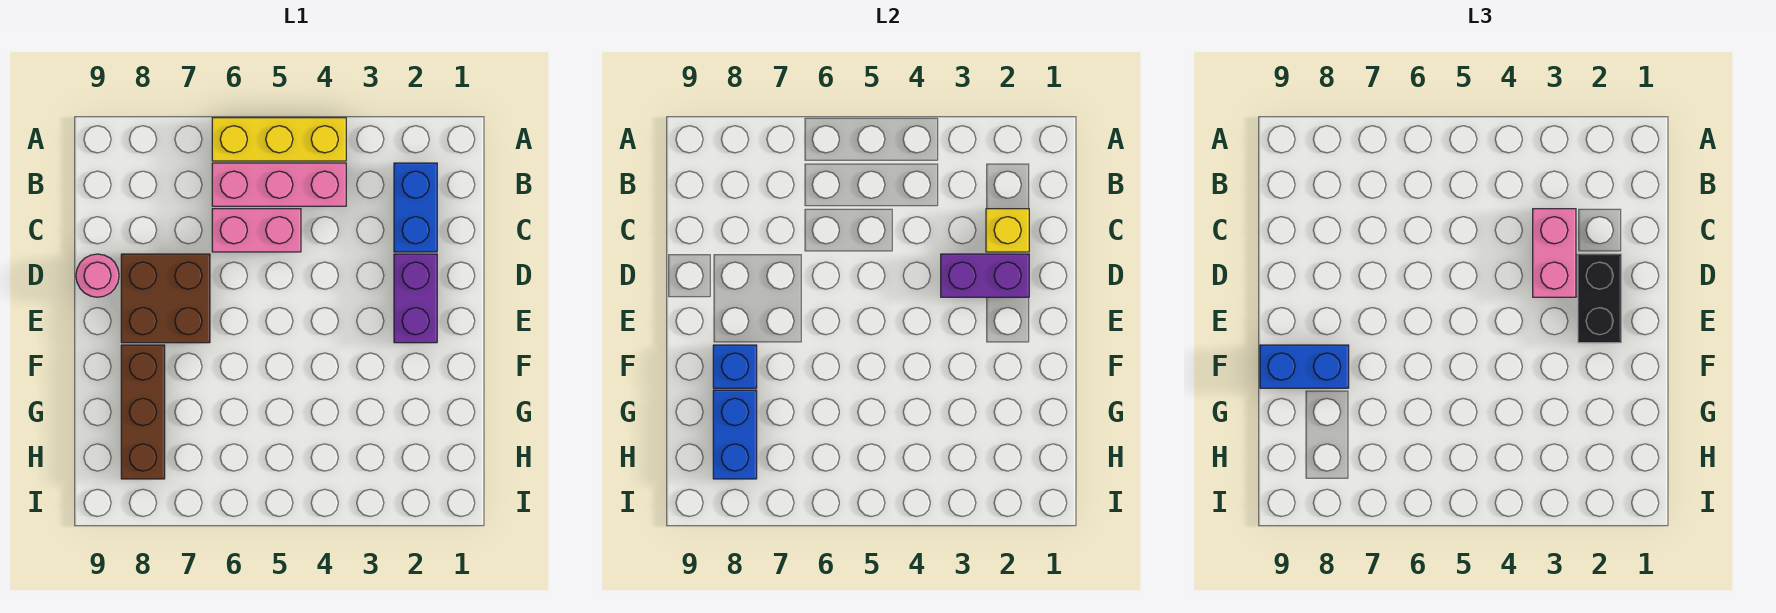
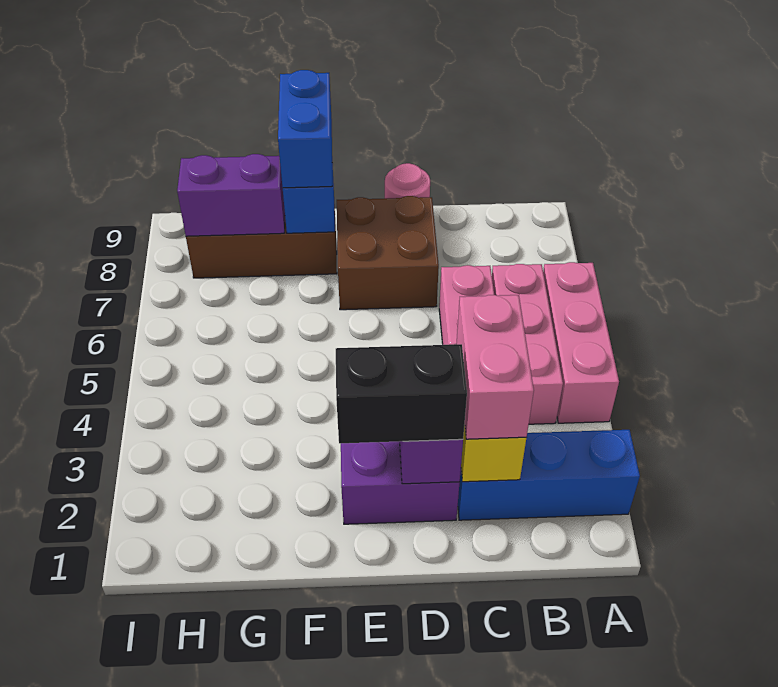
yellow brick A4:A6 level 1 -> pink brick A4:A6 level 1
blue brick B2:C2 level 1 -> blue brick A2:C2 level 1
pink brick C3:D3 level 3 -> pink brick C2:C3 level 3
blue brick G8:H8 level 2 -> purple brick G8:H8 level 2

